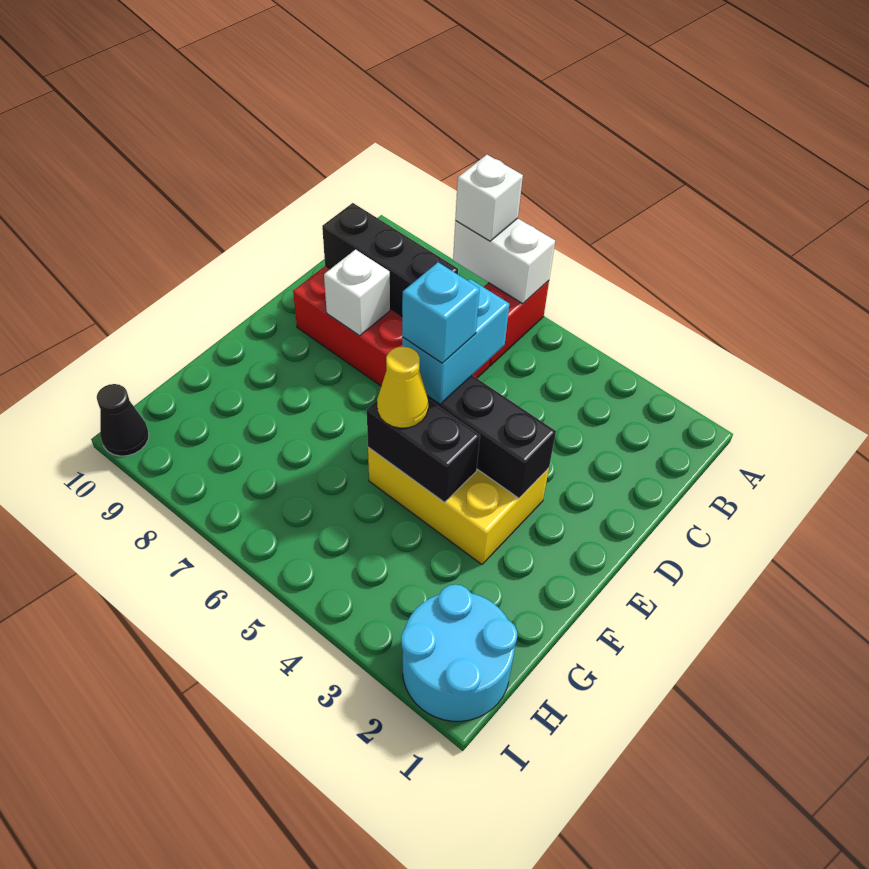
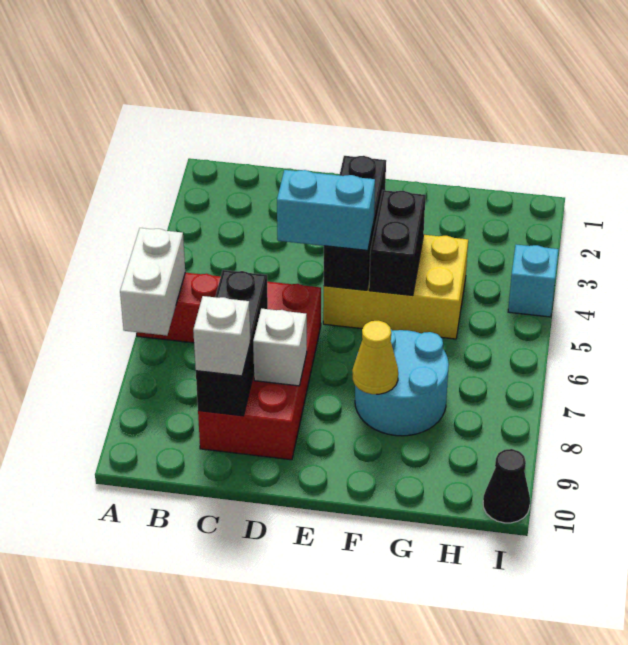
white brick A7 level 3 -> white brick C9 level 3
yellow brick E3:F5 level 1 -> yellow brick E4:G5 level 1
cyan brick E5 level 4 -> cyan brick I4 level 1
yellow cone F5 level 3 -> yellow cone F8 level 2
cyan round brick H1:I2 level 1 -> cyan round brick F7:G8 level 1

